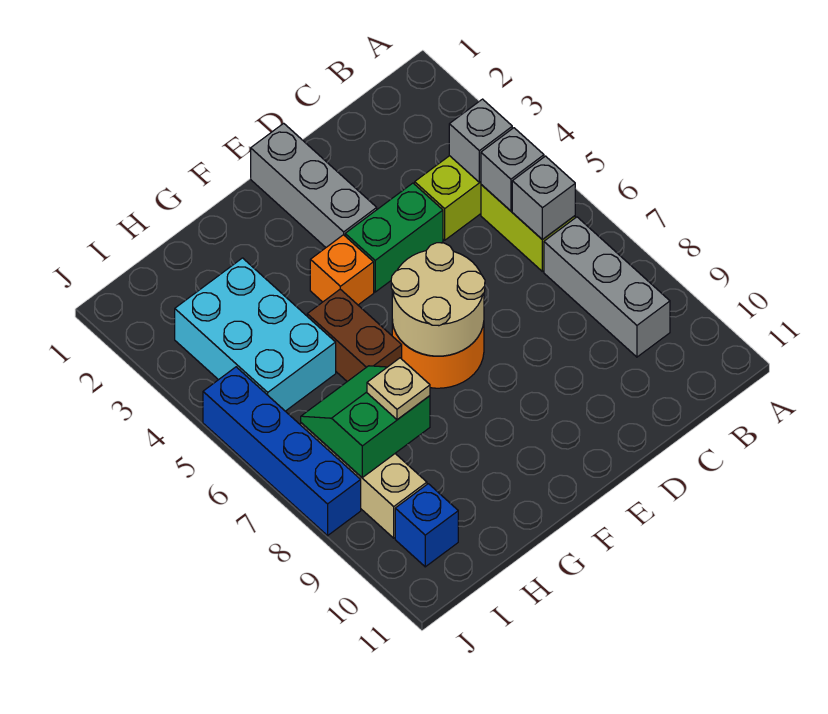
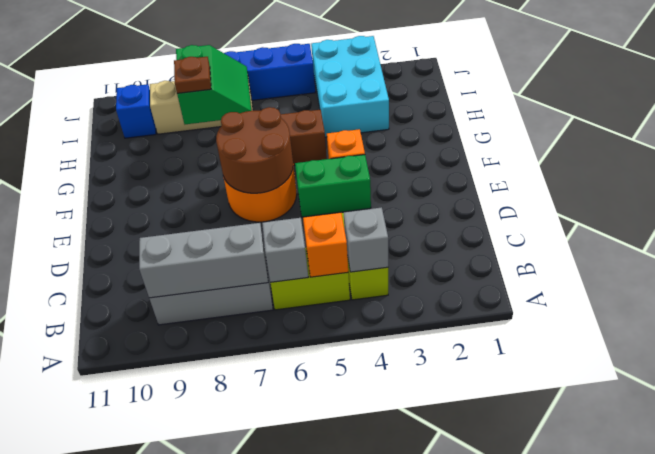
grey brick B5 level 2 -> orange brick B5 level 2
green brick D4:E4 level 1 -> green brick E4:E5 level 1
grey brick E1:E3 level 1 -> grey brick B7:B9 level 2
tan round brick E6:F7 level 2 -> brown round brick E6:F7 level 2
cyan brick H3:I5 level 1 -> cyan brick H3:J4 level 1
tan plate H8 level 3 -> brown plate H8 level 3

